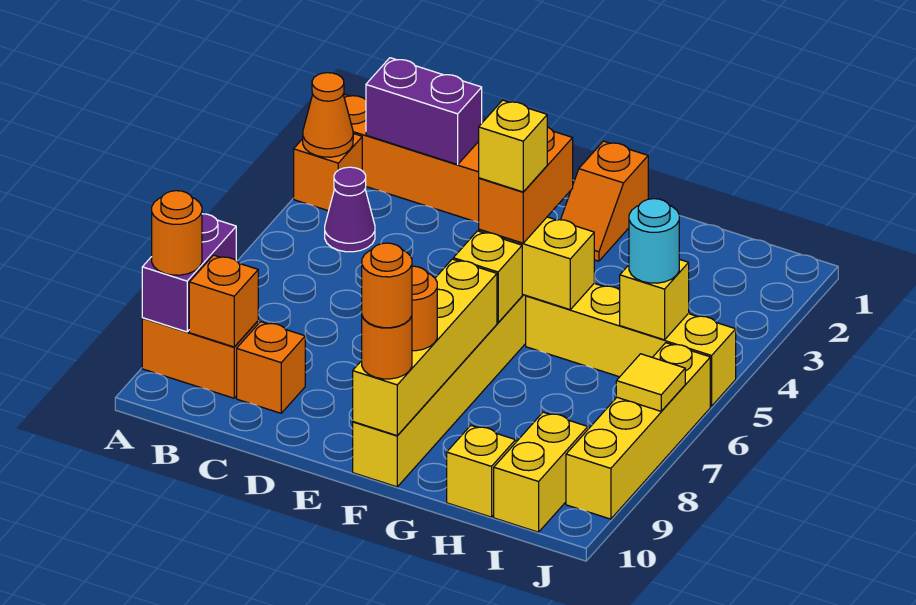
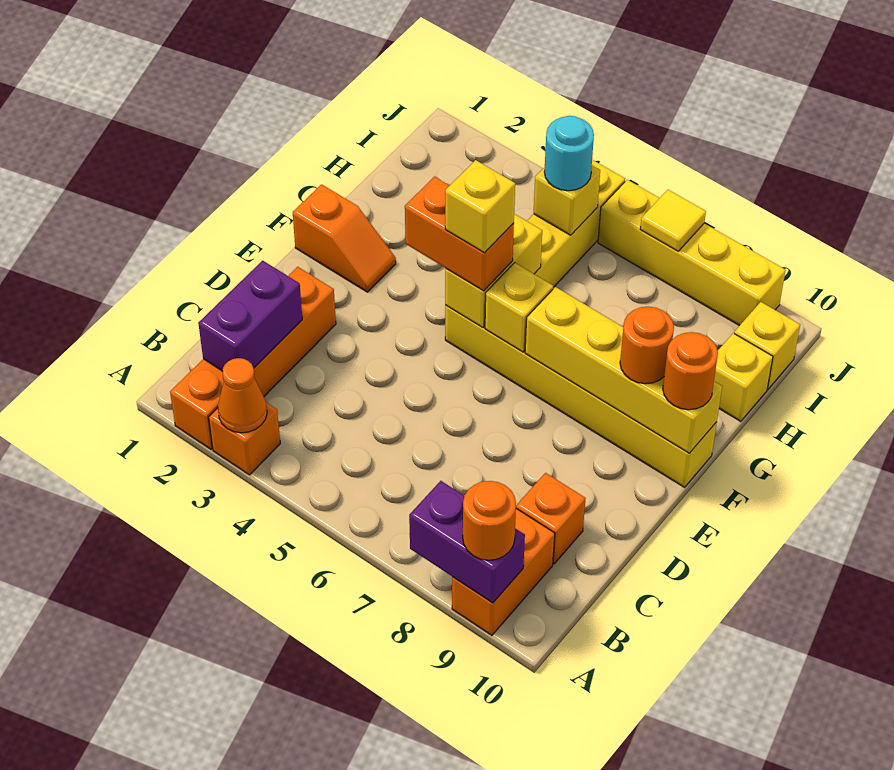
purple cone B4 level 1 -> none
orange brick B9 level 2 -> none
orange round brick F10 level 4 -> none
yellow brick I9:I10 level 1 -> yellow brick I10 level 1

